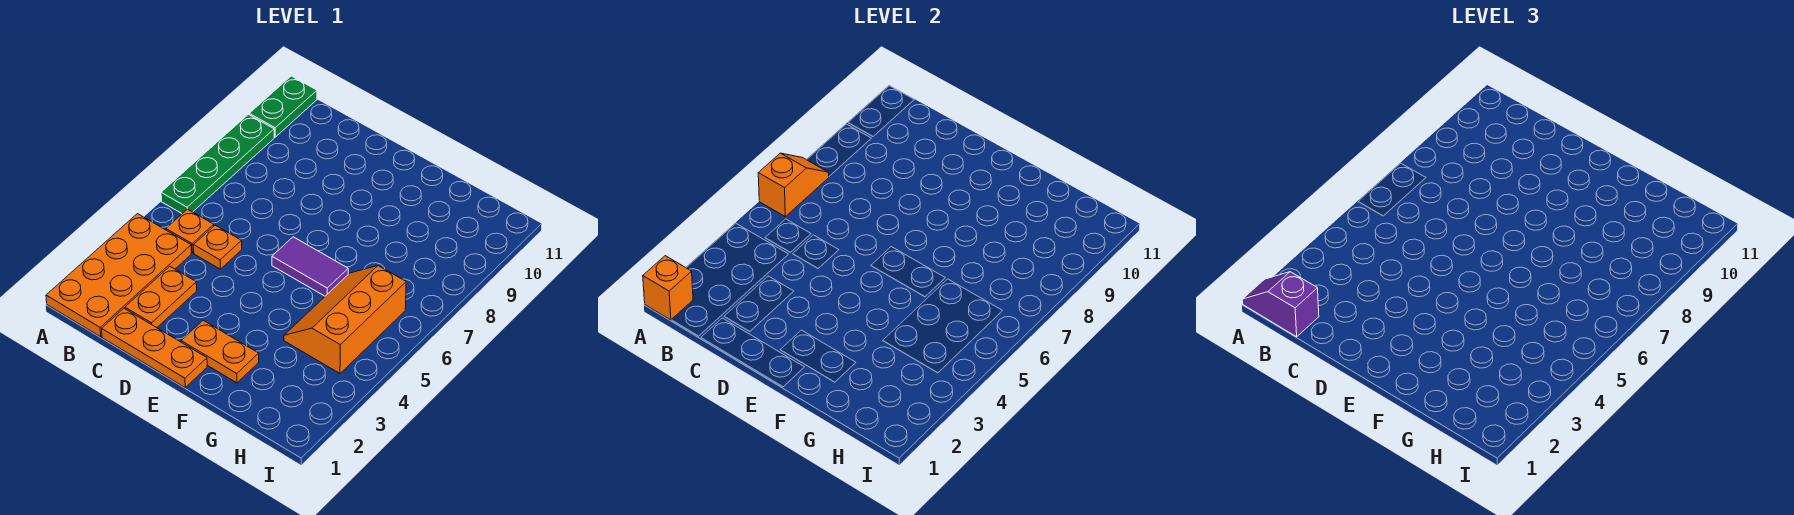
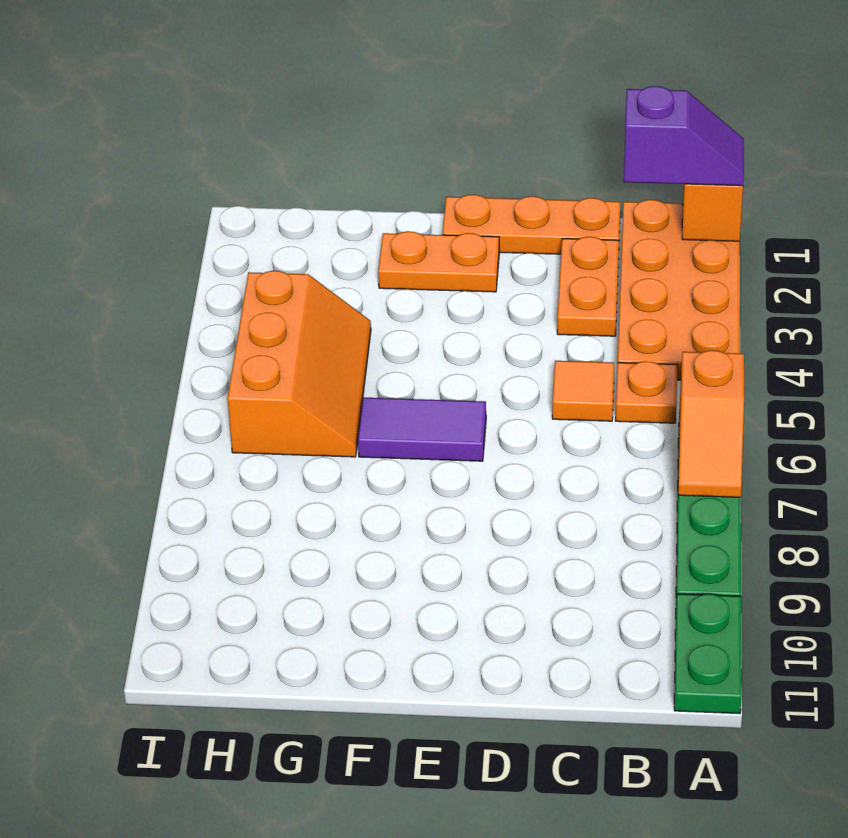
orange plate C5 level 1 -> orange tile C5 level 1

